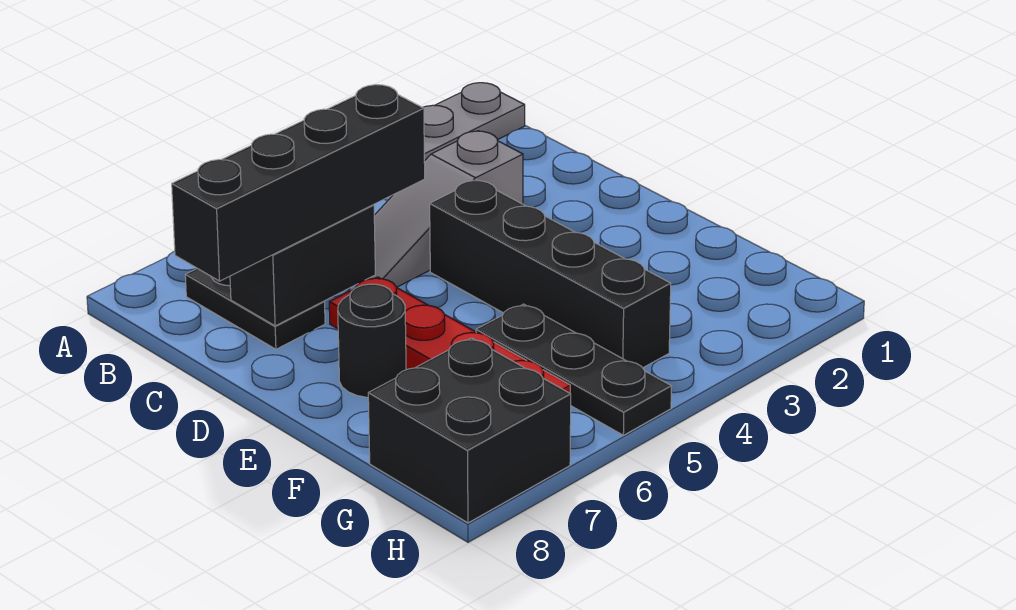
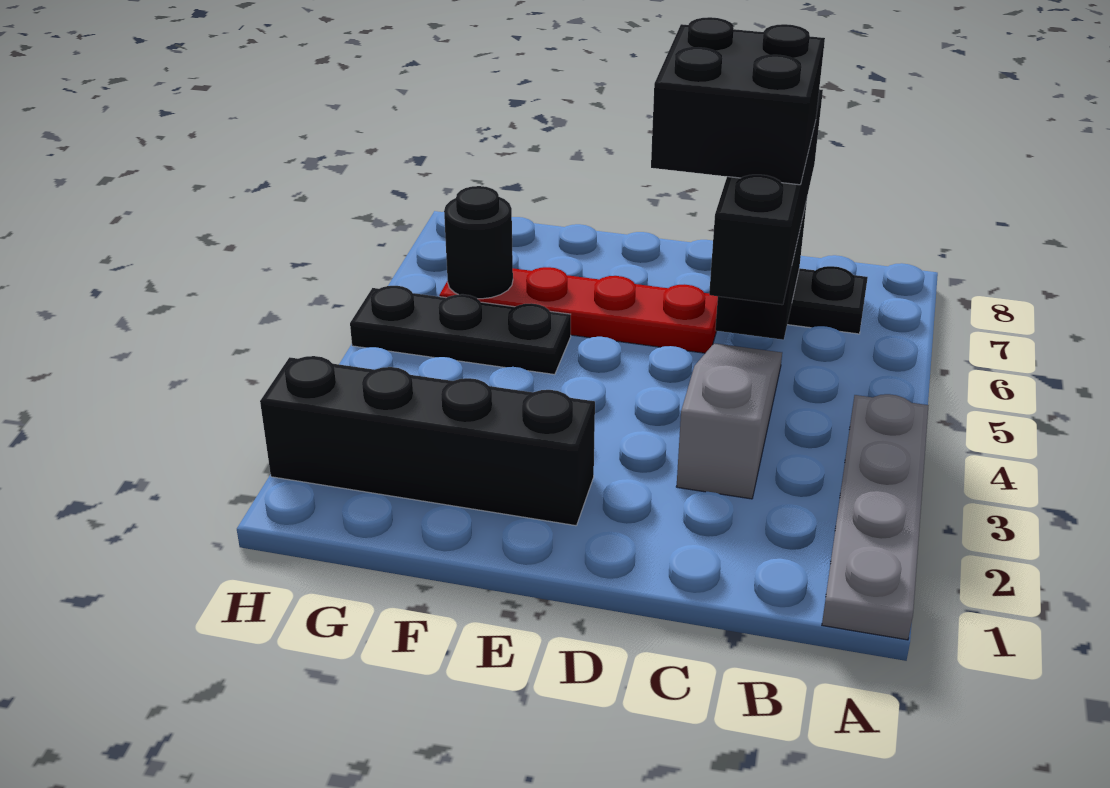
black brick D4:G4 level 1 -> black brick E2:H2 level 1
black round brick E7 level 1 -> black round brick G6 level 2
black brick G7:H8 level 1 -> black brick C6:D7 level 4

